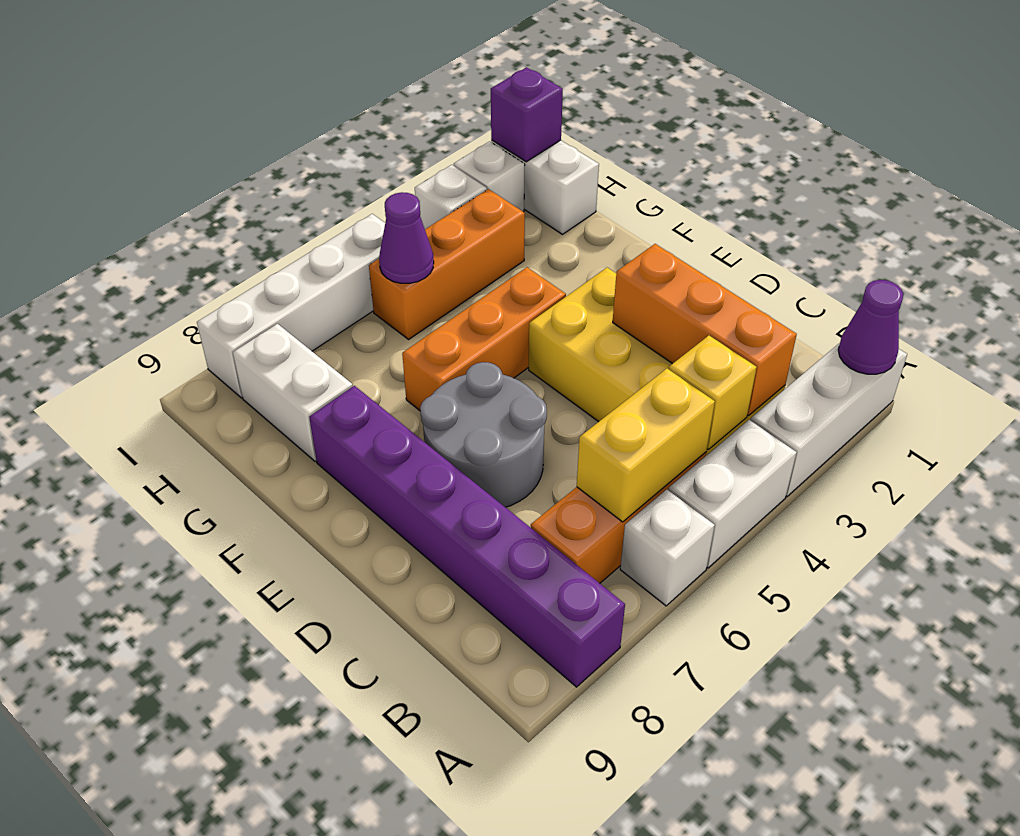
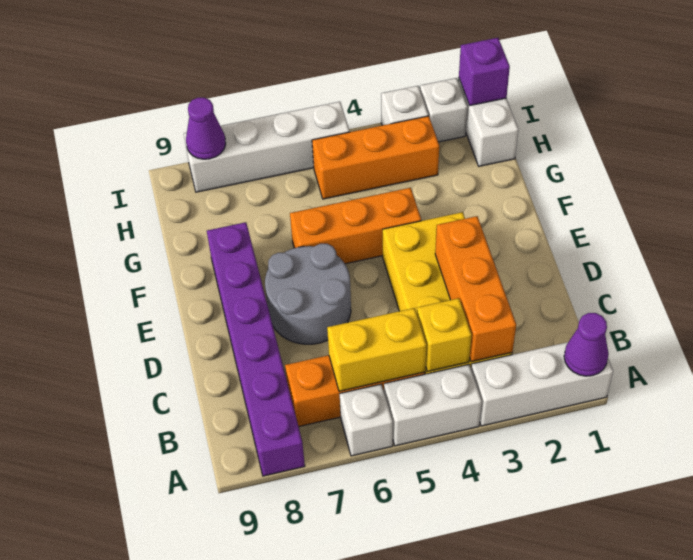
white brick G8:H8 level 1 -> none
purple cone H5 level 2 -> purple cone I8 level 2

